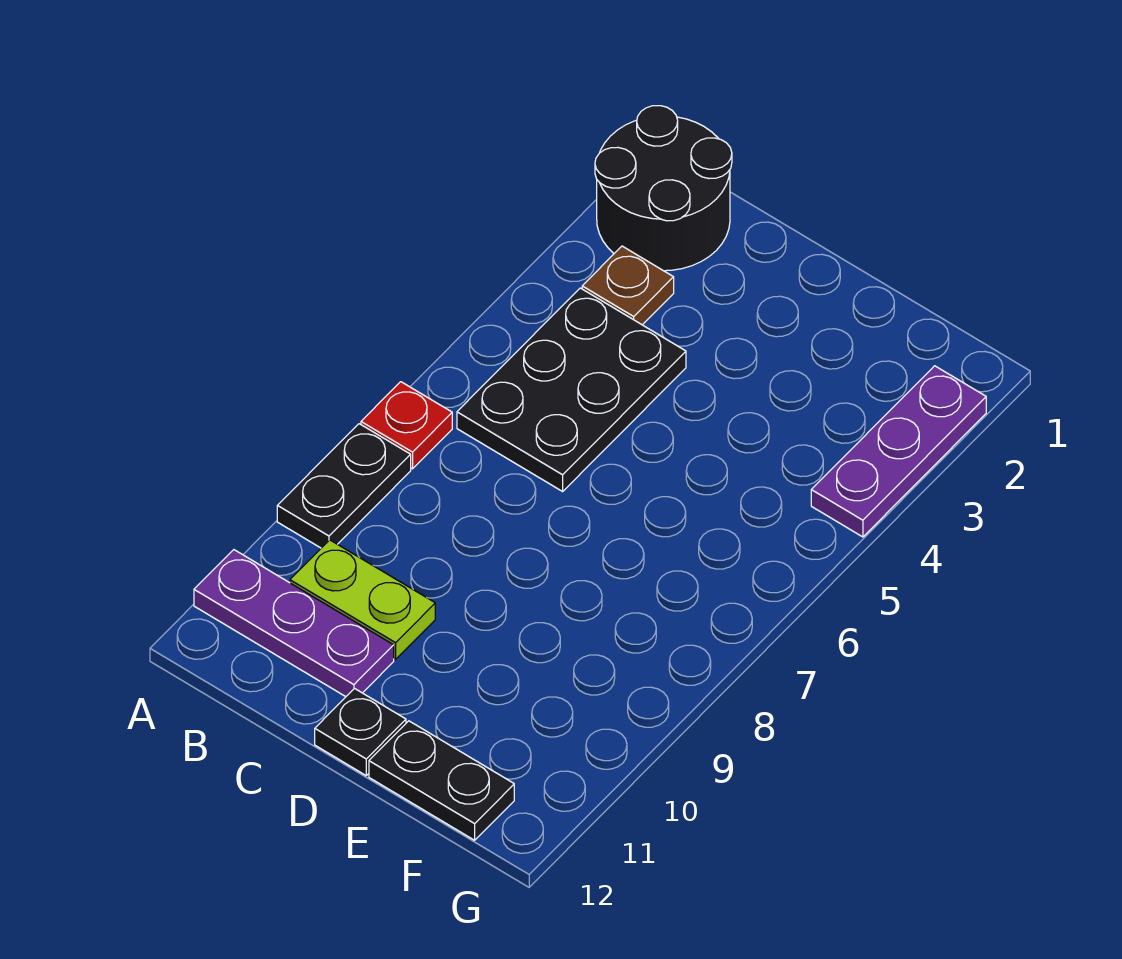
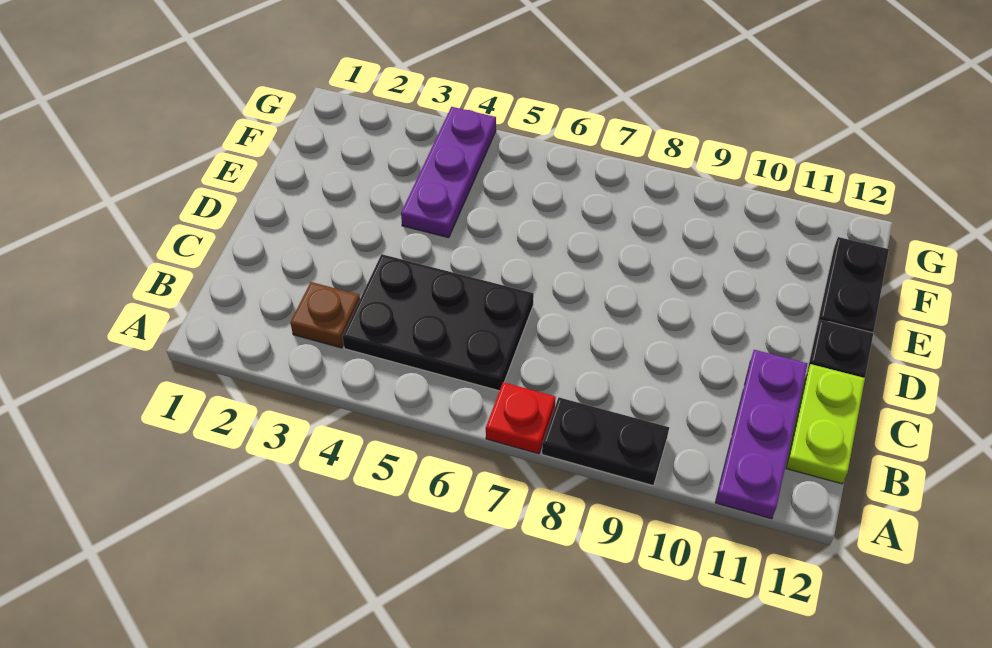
black round brick A1:B2 level 1 -> none
lime plate B10:C10 level 1 -> lime plate B12:C12 level 1
purple plate G2:G4 level 1 -> purple plate E4:G4 level 1

